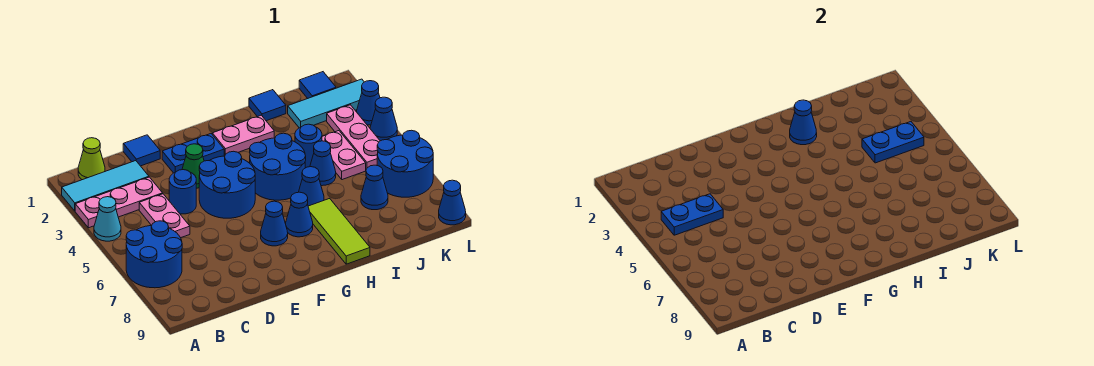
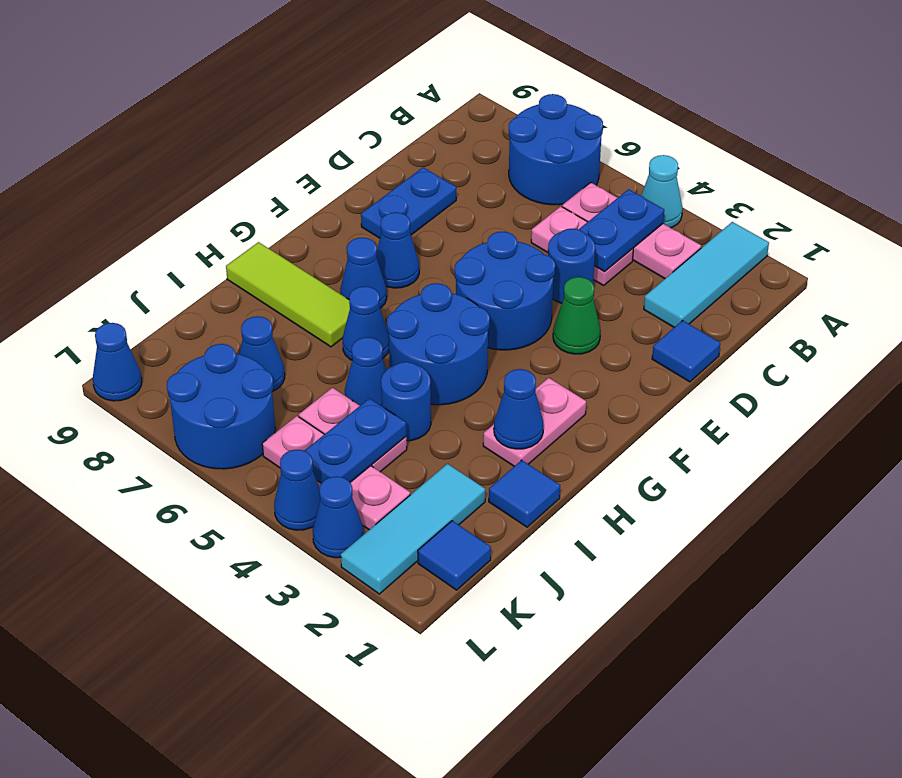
pink plate A3:C3 level 1 -> pink plate B3:B5 level 1
lime cone B1 level 1 -> none
blue plate E2:F2 level 1 -> blue plate D8:E8 level 1

